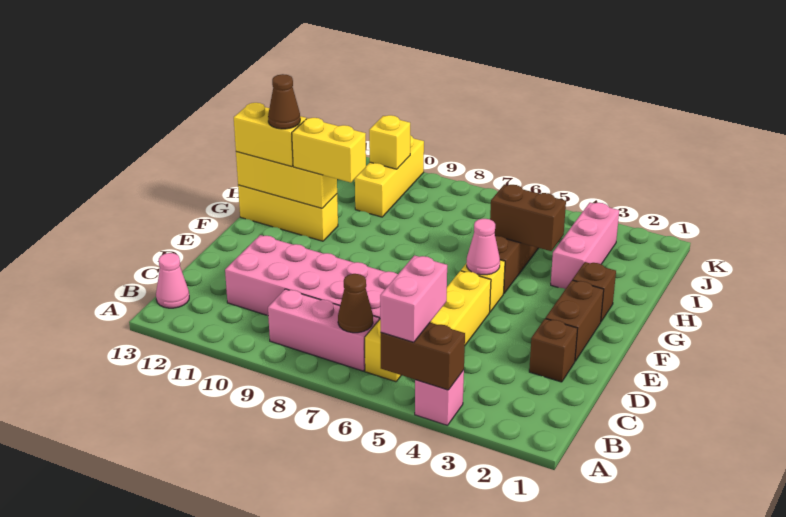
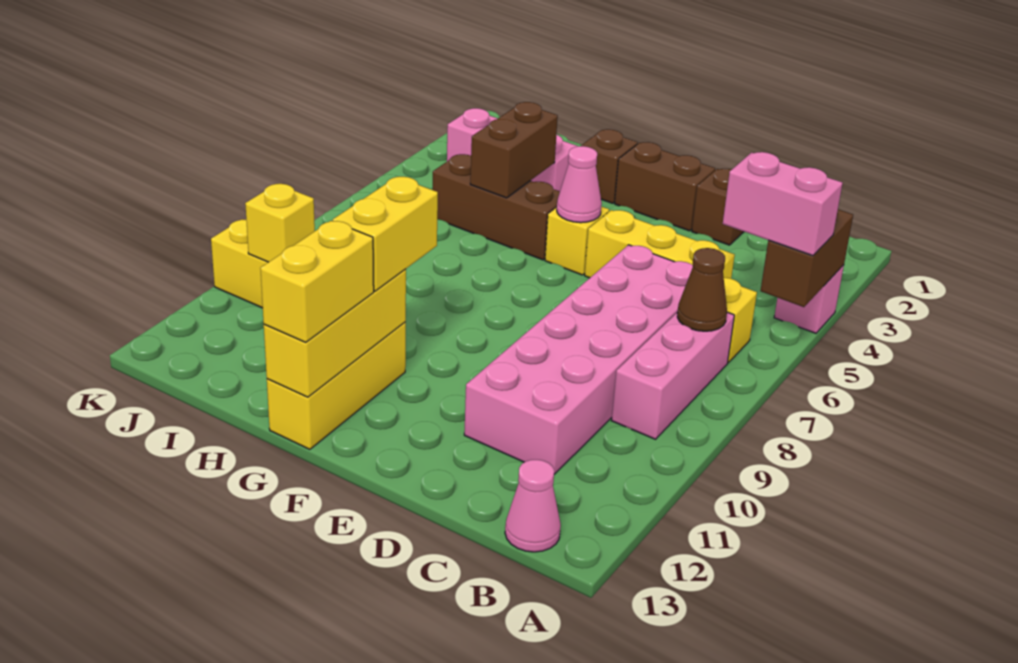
brown cone G12 level 4 -> none

